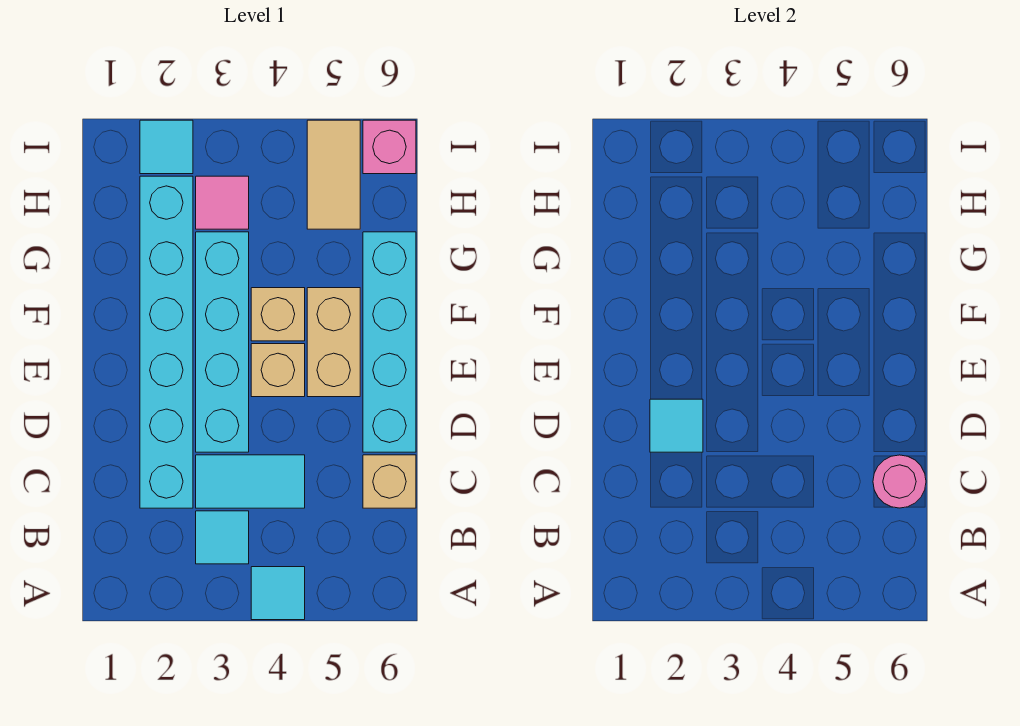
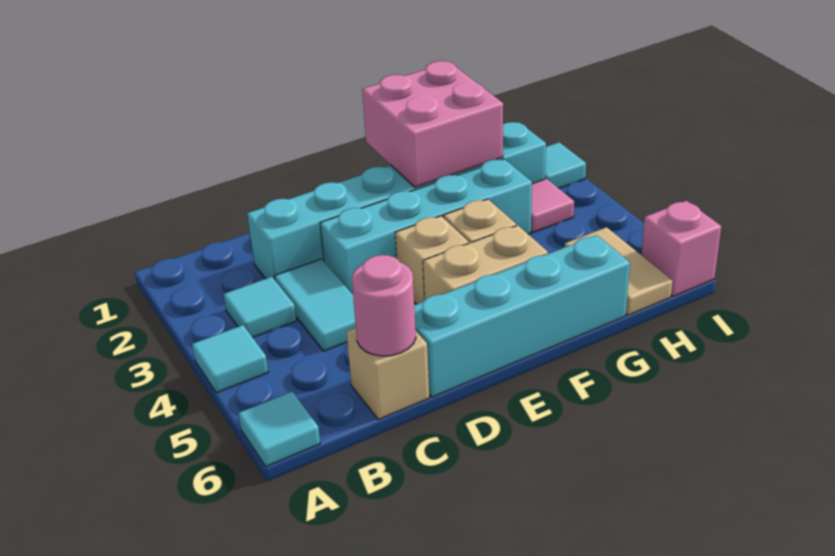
cyan tile D2 level 2 -> cyan tile A6 level 1
none -> pink brick F1:G2 level 2
tan tile H5:I5 level 1 -> tan tile H5:H6 level 1

